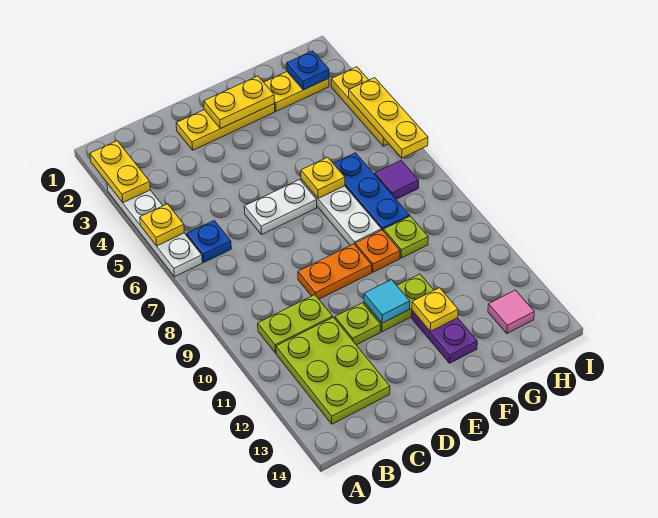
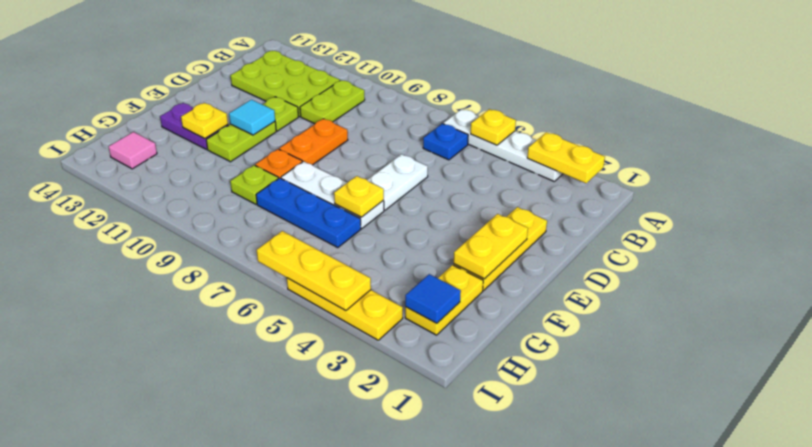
blue plate H2 level 2 -> blue tile H2 level 2
purple tile H7 level 1 -> none

